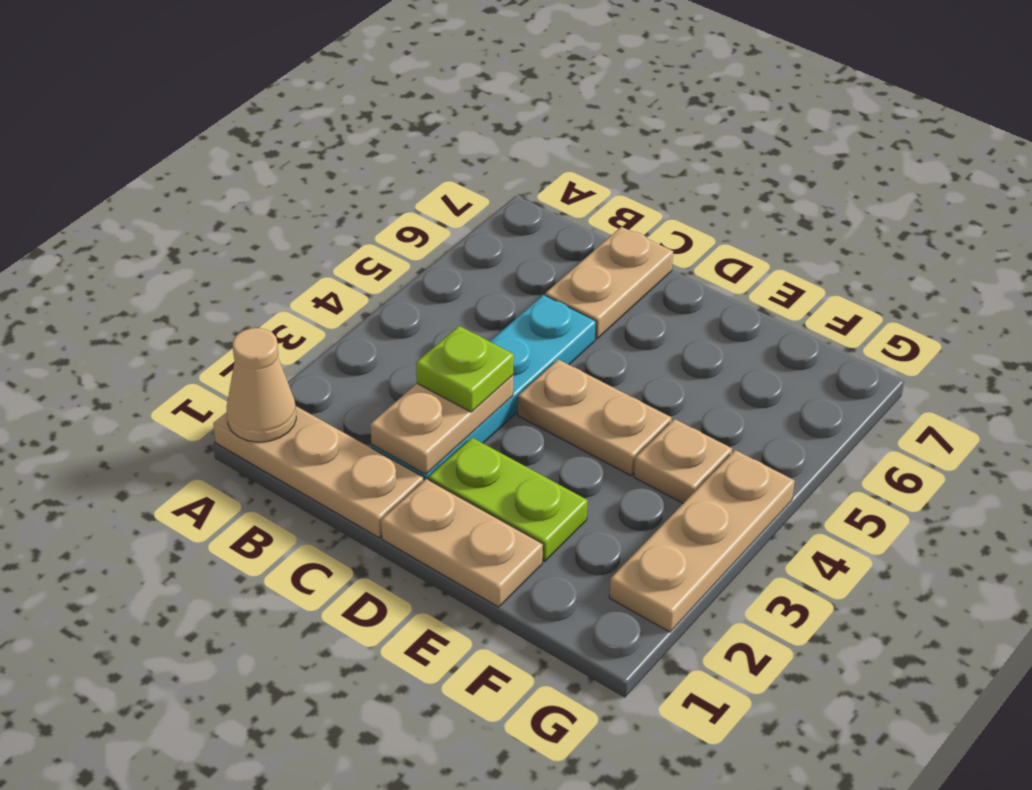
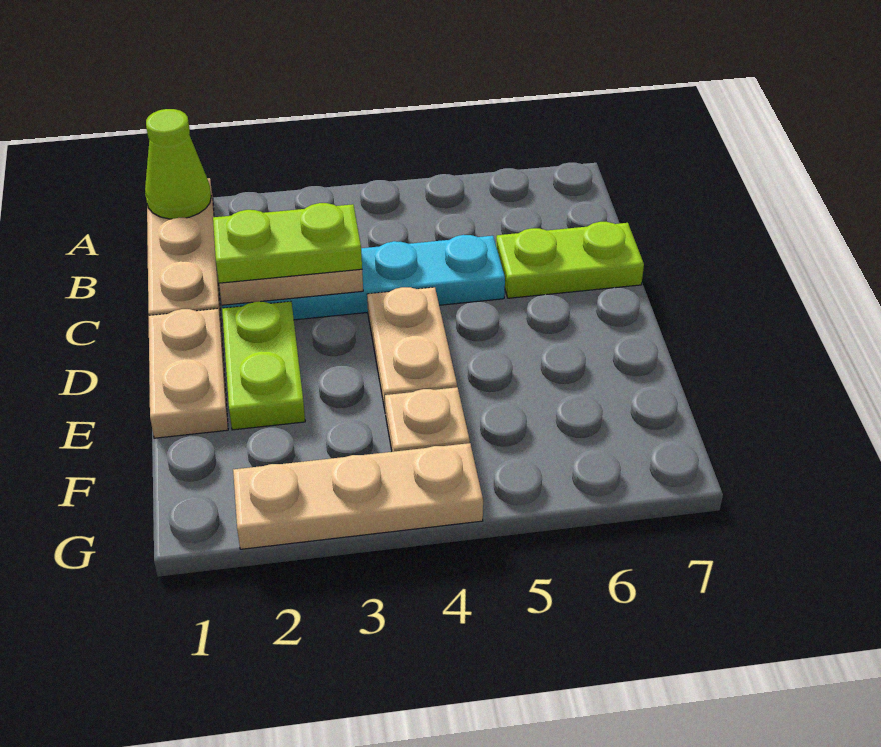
tan cone A1 level 2 -> lime cone A1 level 2
lime plate C3 level 3 -> lime plate C2:C3 level 3
tan plate C6:C7 level 1 -> lime plate C6:C7 level 1

